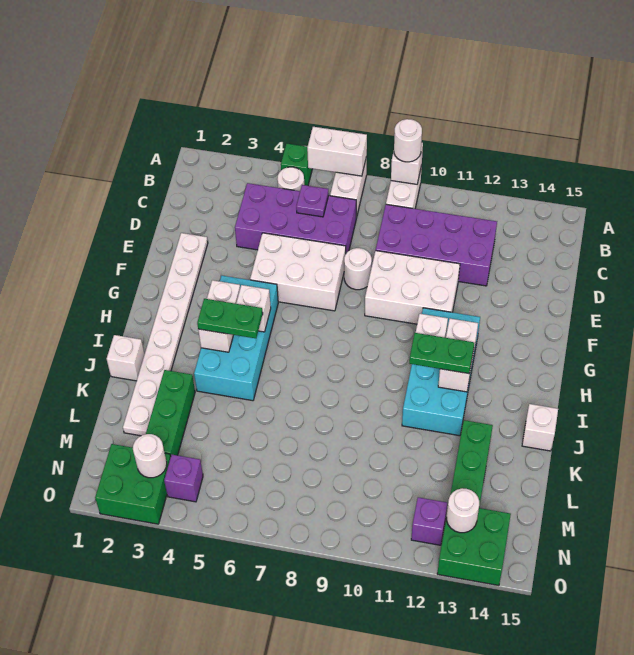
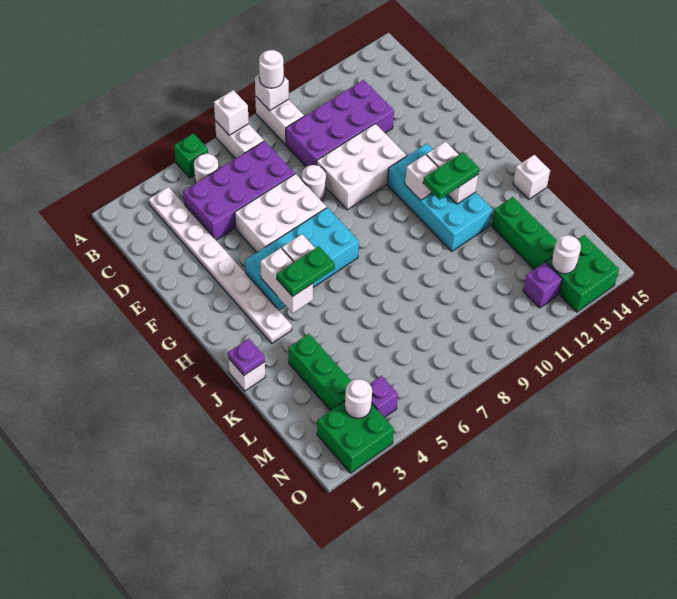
white brick A6:A7 level 2 -> white brick A7 level 2
purple plate C6 level 2 -> purple plate J1 level 2
white plate E2:L2 level 1 -> white plate B3:I3 level 1
cyan brick G4:J5 level 1 -> cyan brick G4:H7 level 1

